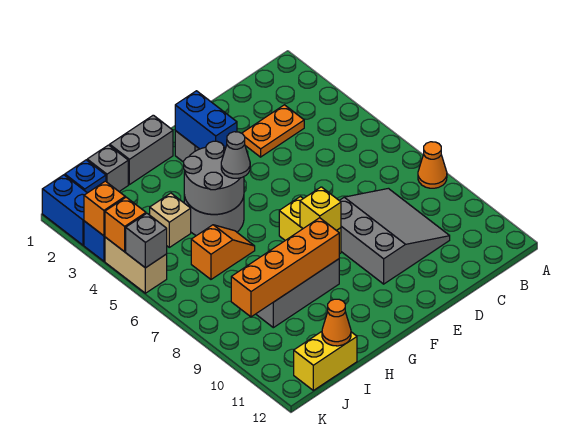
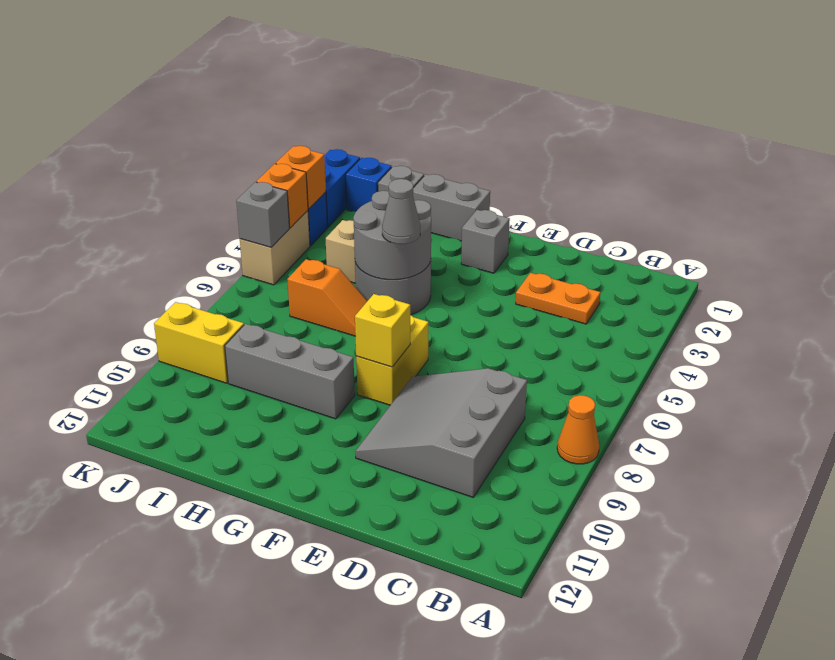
grey slope C8:E10 level 1 top E -> grey slope C8:E10 level 1 top C
blue brick F2:F3 level 2 -> none
orange brick G9:J9 level 2 -> none
yellow brick I12:J12 level 1 -> yellow brick J9:K9 level 1
orange cone I12 level 2 -> none

